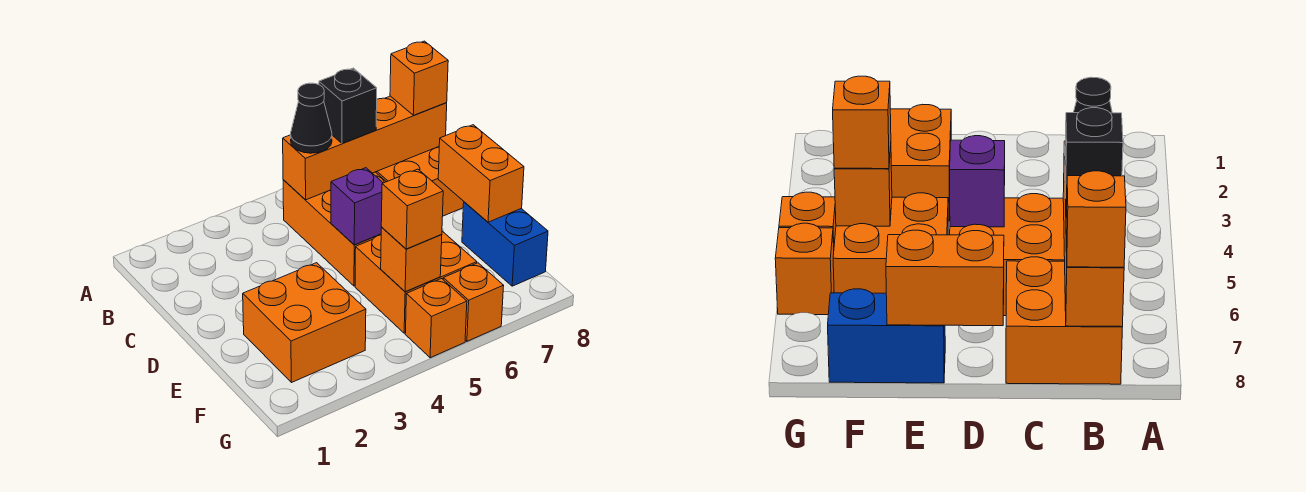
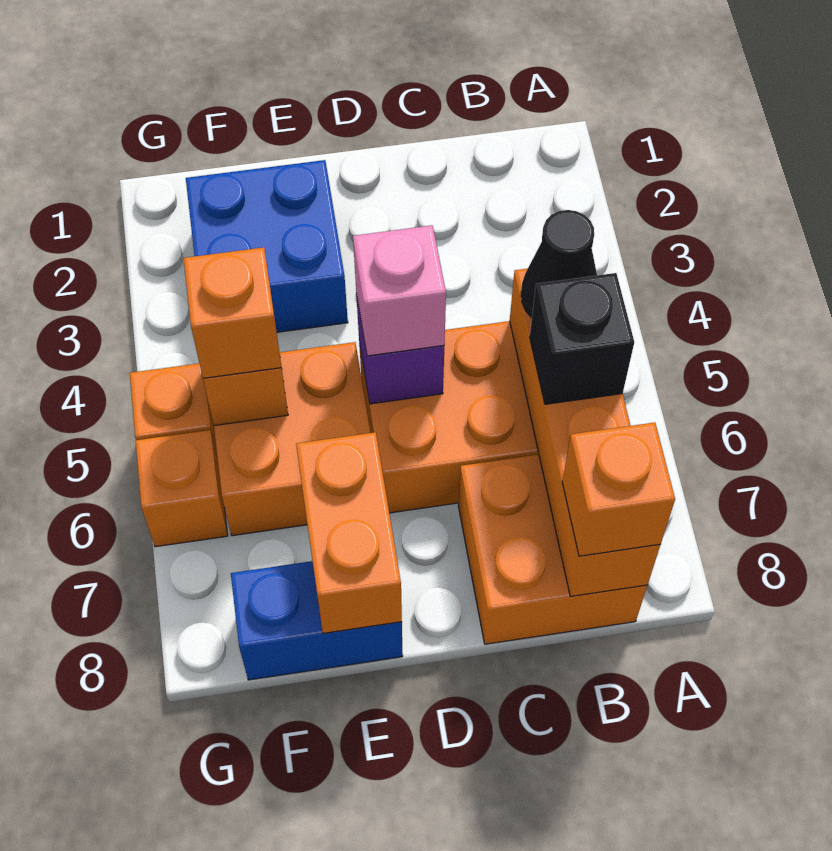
none -> pink brick D5 level 3
orange brick D8:E8 level 2 -> orange brick E7:E8 level 2
orange brick E2:F3 level 1 -> blue brick E2:F3 level 1

